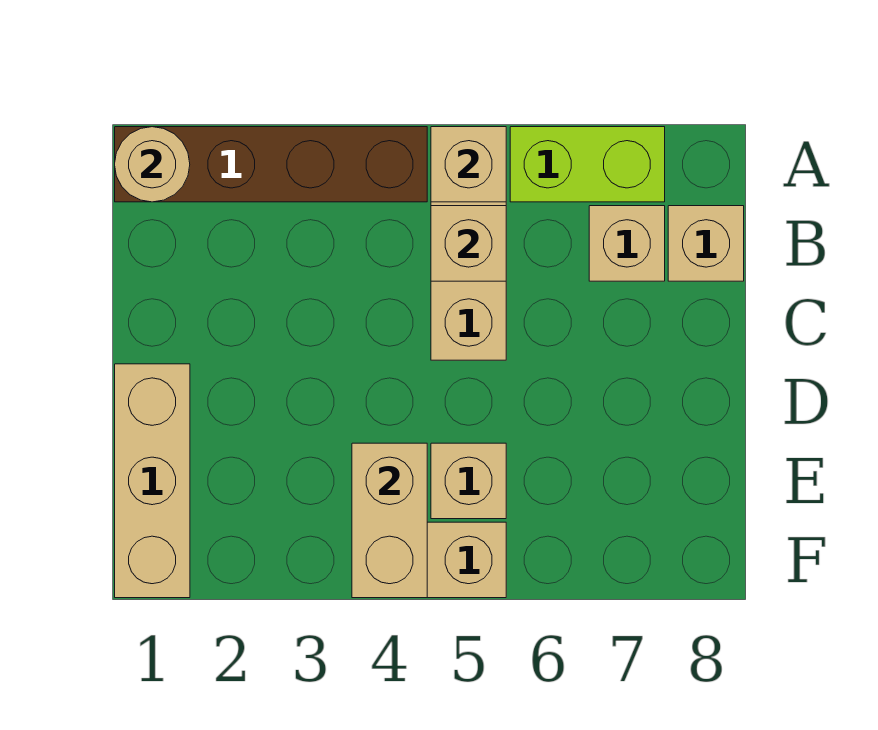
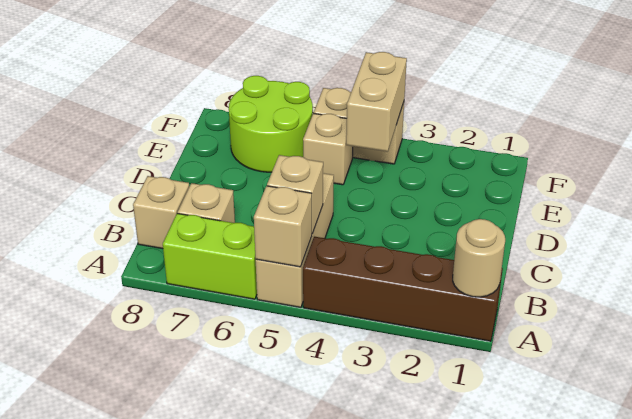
tan brick D1:F1 level 1 -> none
none -> lime round brick E6:F7 level 1

